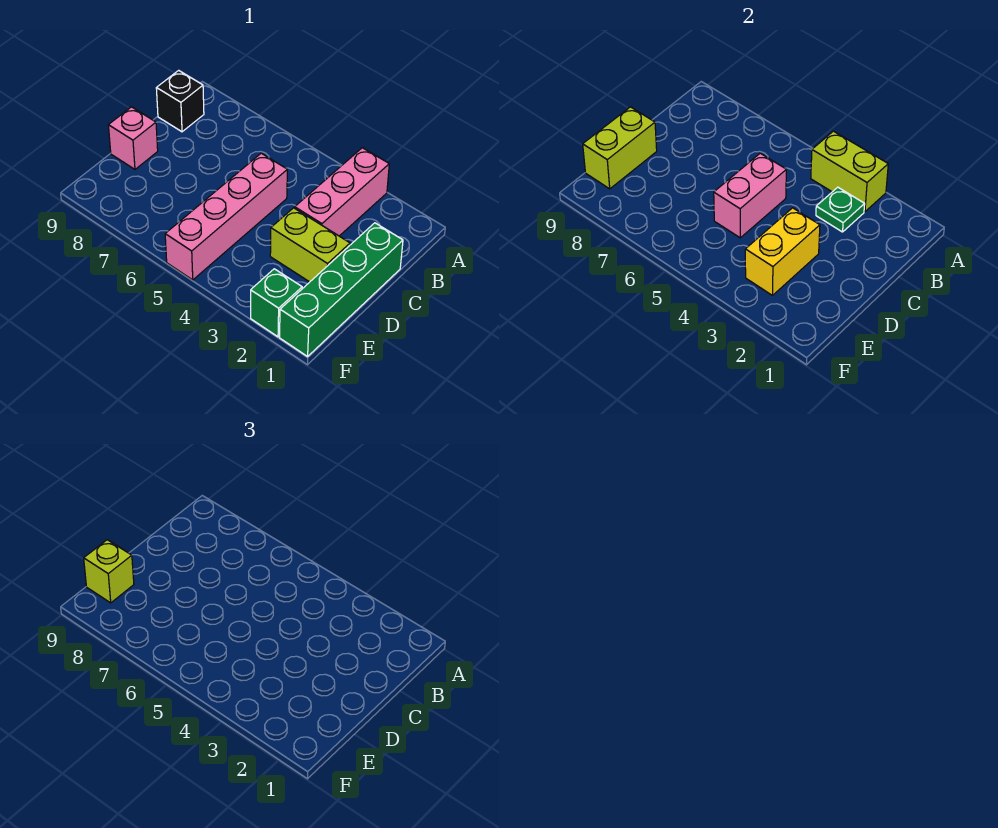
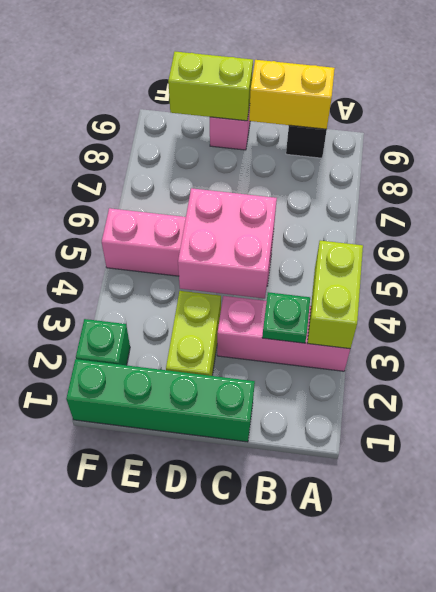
pink brick C5:D5 level 2 -> pink brick C4:D5 level 2
yellow brick D3:E3 level 2 -> yellow brick B9:C9 level 2
lime brick E9 level 3 -> none

